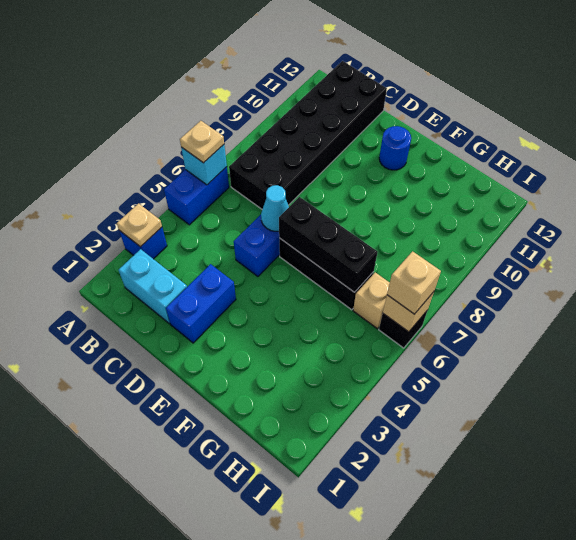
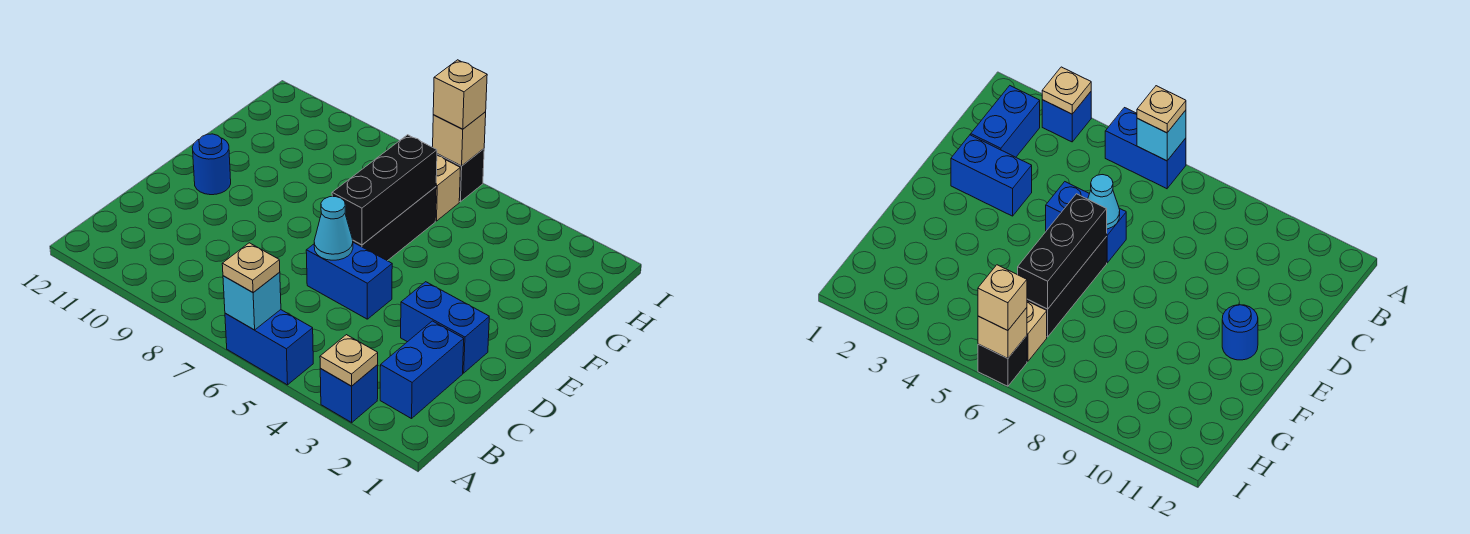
cyan brick B2:C2 level 1 -> blue brick B2:C2 level 1
black brick B7:C12 level 1 -> none

